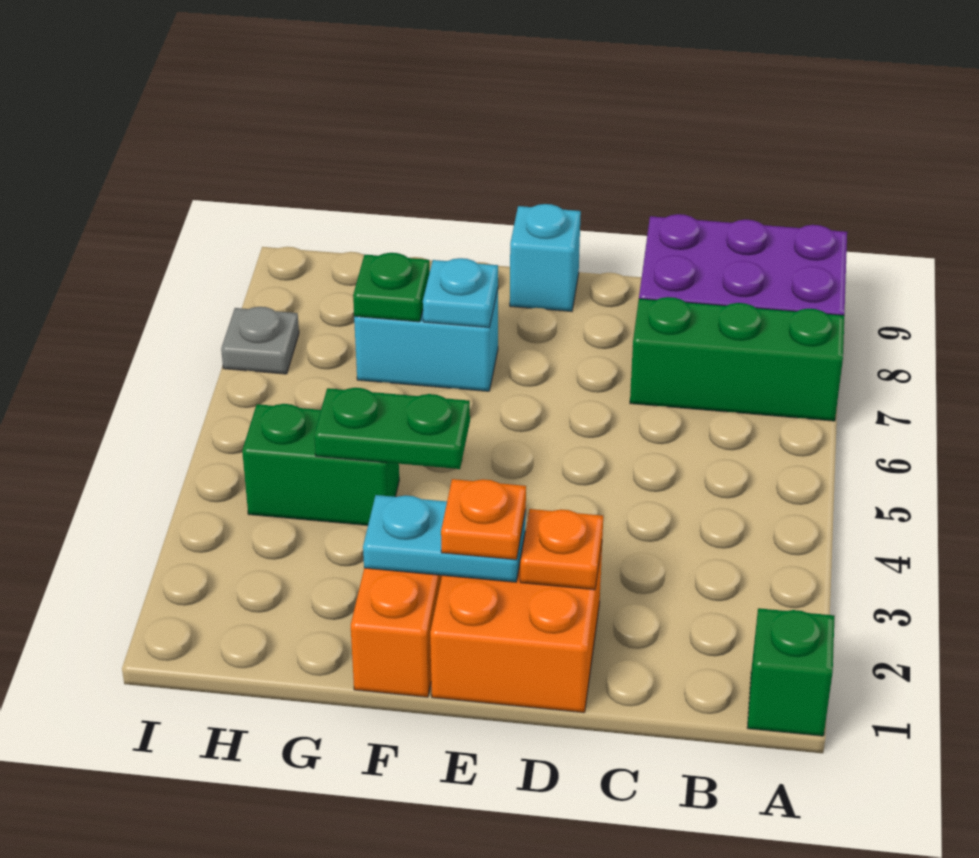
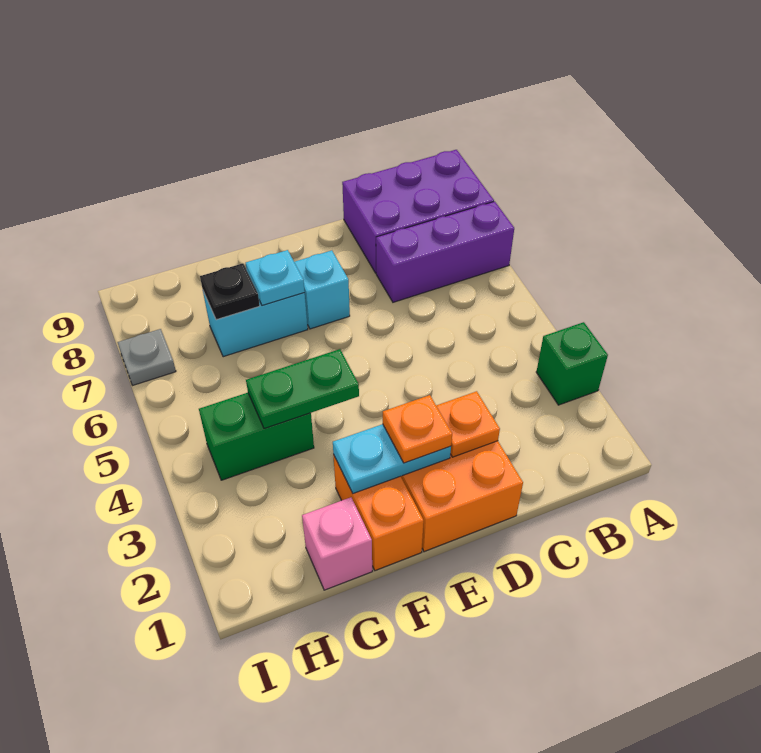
green brick A1 level 1 -> green brick A3 level 1
green brick A7:C7 level 1 -> purple brick A7:C7 level 1
cyan brick E9 level 1 -> cyan brick E7 level 1
none -> pink brick G1 level 1
green plate G7 level 2 -> black plate G7 level 2

